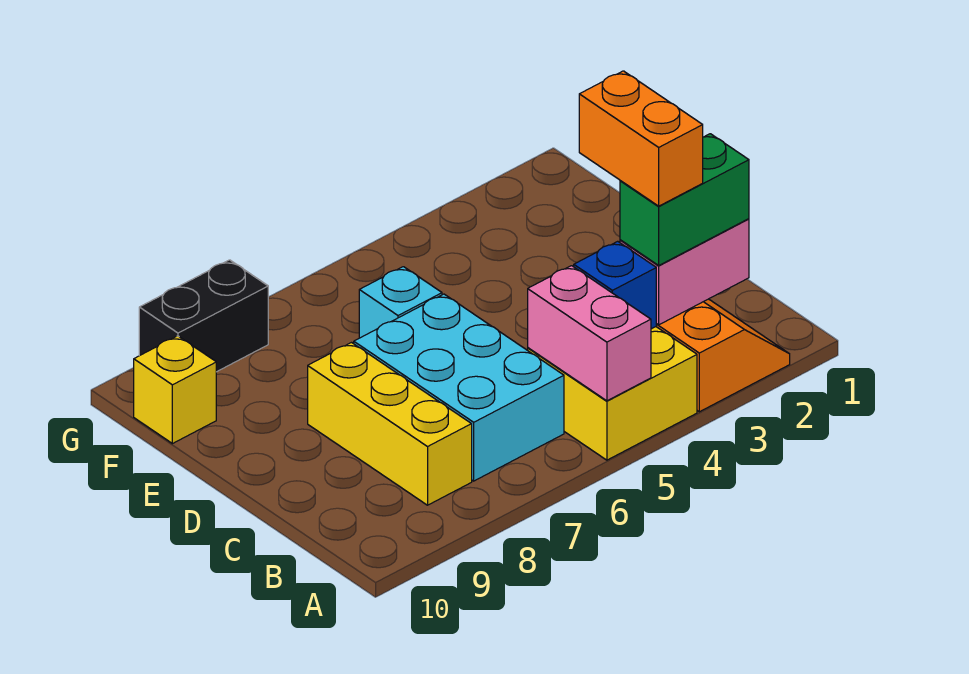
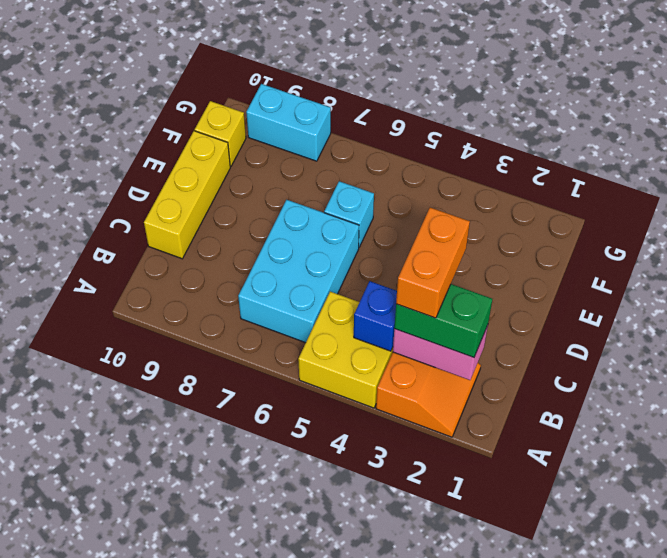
pink brick A5:B5 level 2 -> none
yellow brick B8:D8 level 1 -> yellow brick C10:E10 level 1
black brick G8:G9 level 1 -> cyan brick G8:G9 level 1

